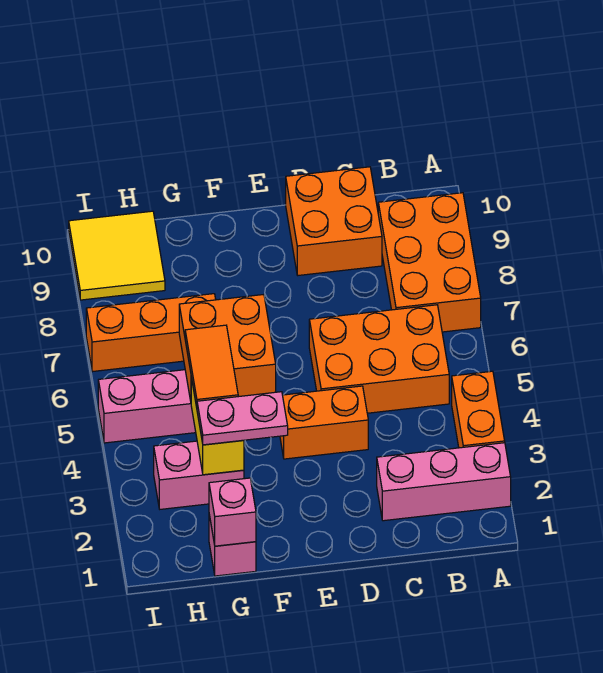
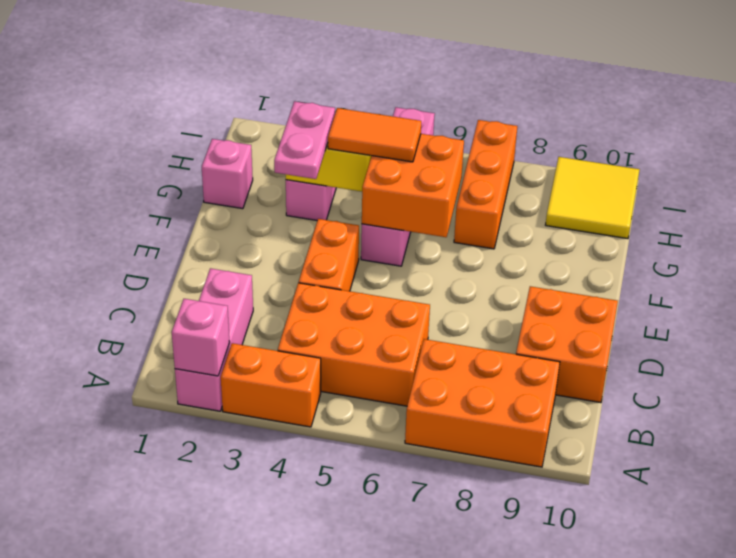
orange brick B5:D6 level 1 -> orange brick B4:C6 level 1
pink brick G1 level 2 -> pink brick A2 level 2

